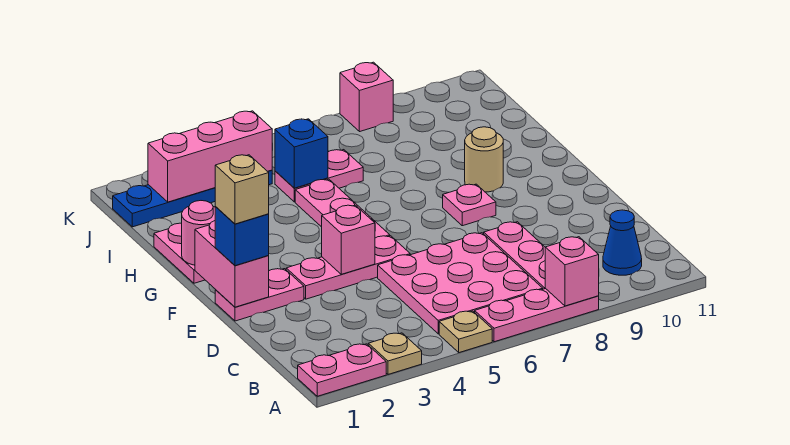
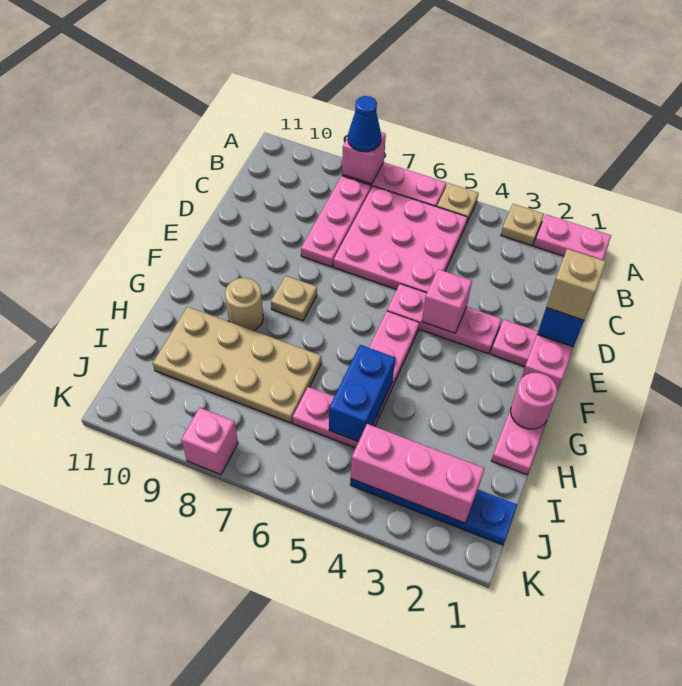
blue cone B10 level 1 -> blue cone A8 level 3
pink plate F8 level 1 -> tan plate F8 level 1
none -> tan plate H7:I10 level 1
blue brick I5 level 2 -> blue brick H5:I5 level 2

